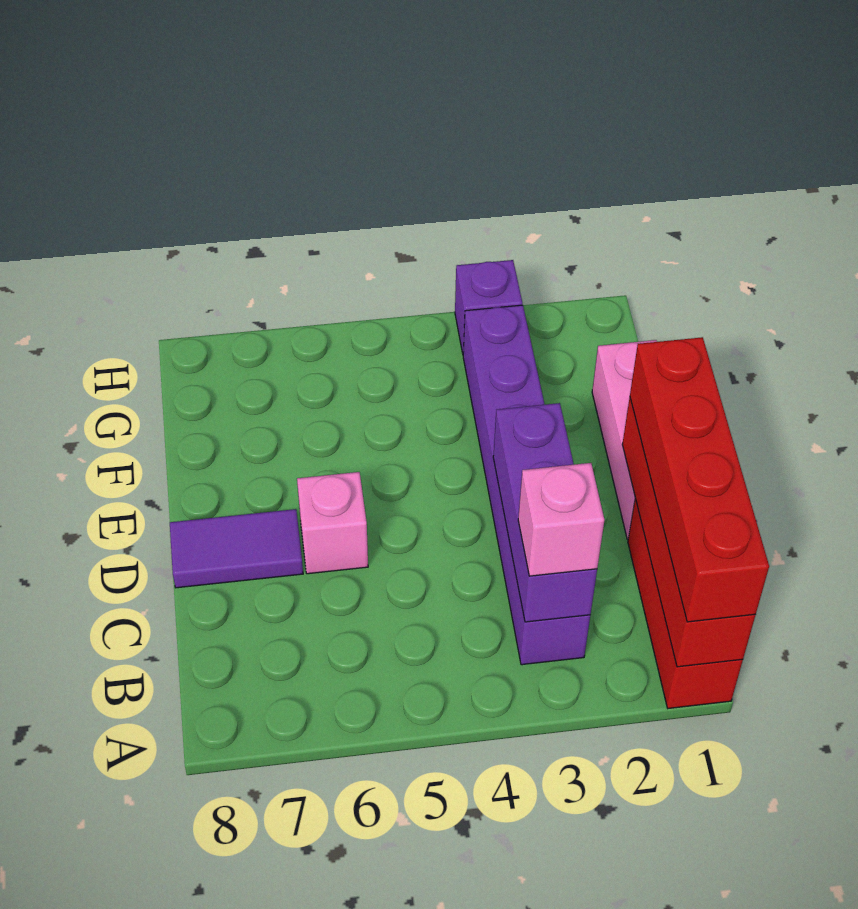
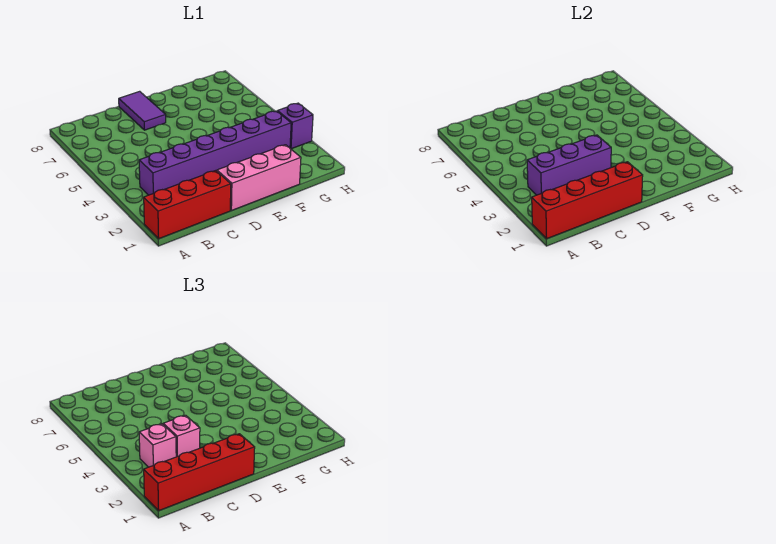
pink brick D6 level 1 -> pink brick C3 level 3

